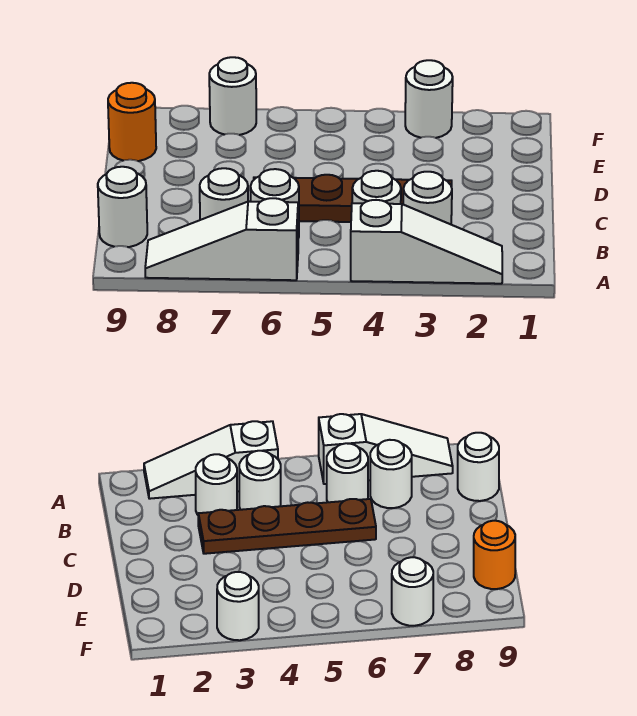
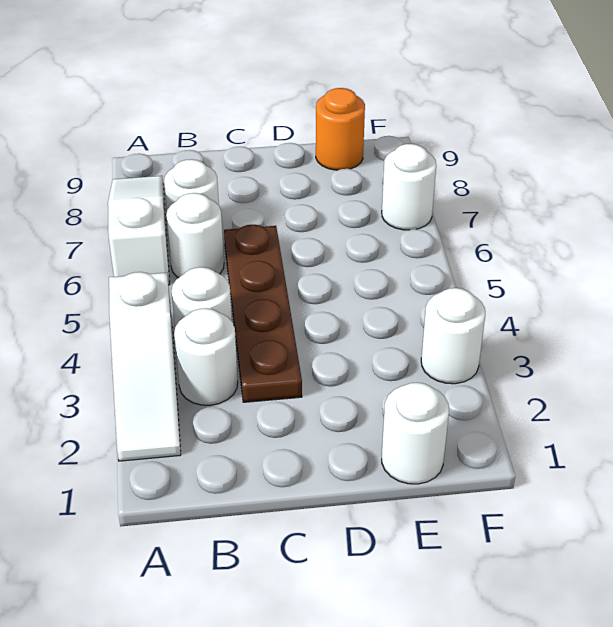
white round brick B9 level 1 -> white round brick E1 level 1

